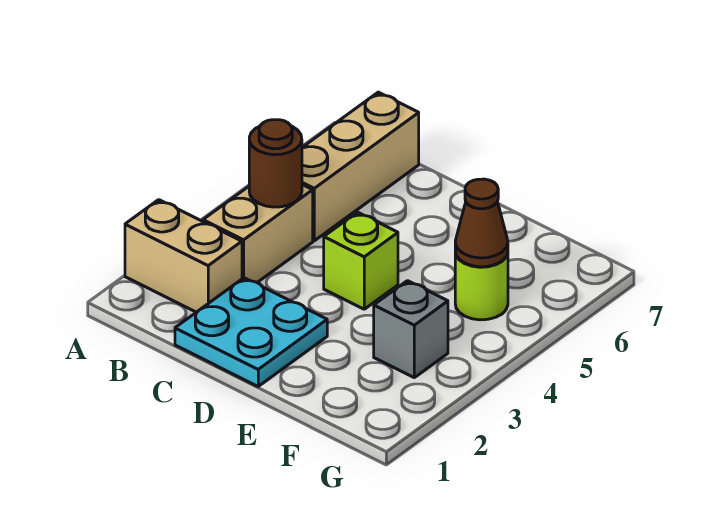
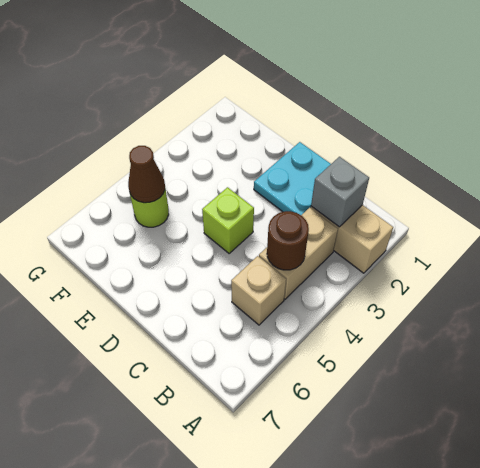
tan brick B5:B7 level 1 -> tan brick B5 level 1
grey brick F3 level 1 -> grey brick B2 level 2

